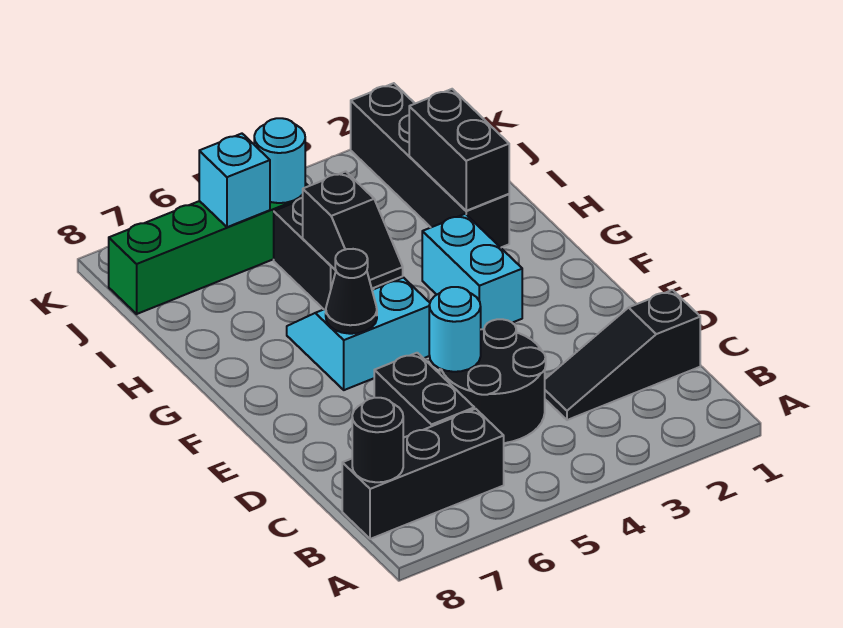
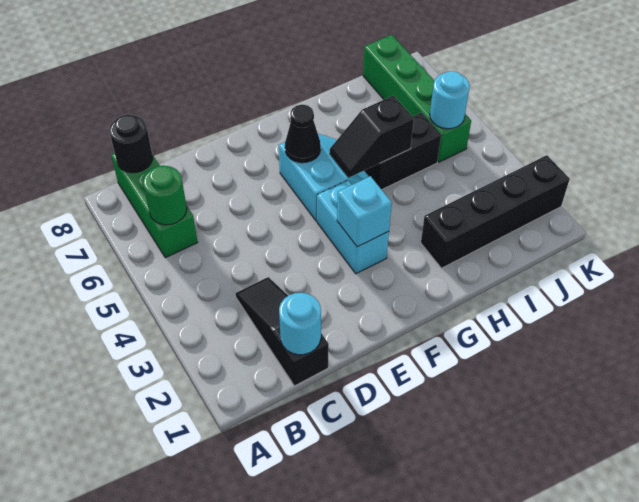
black brick B6:B8 level 1 -> green brick B6:B8 level 1
none -> green round brick B6 level 2
black round brick C4:D5 level 1 -> none
black brick C6:D6 level 1 -> none
cyan round brick D5 level 2 -> cyan round brick C1 level 2
cyan brick F3:G3 level 1 -> cyan brick F3:F4 level 1
black brick H2:I2 level 2 -> none
cyan brick J6 level 2 -> cyan brick F3 level 2

